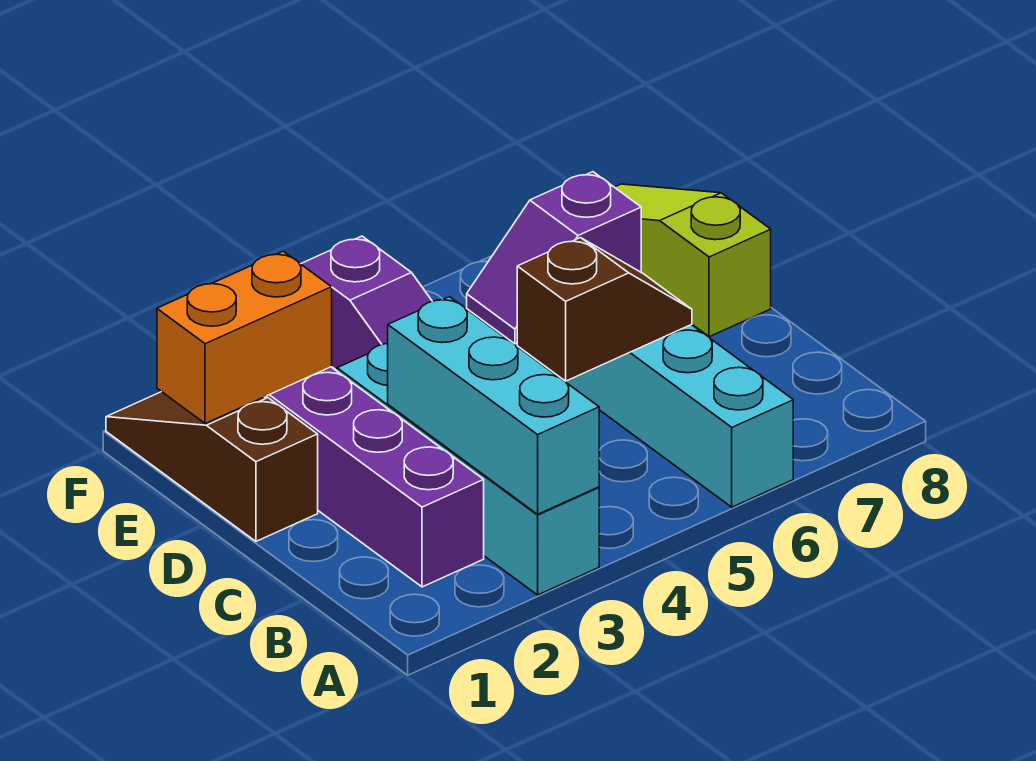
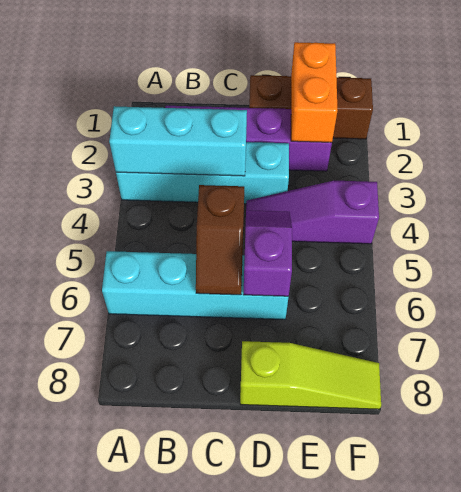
brown slope D1:F1 level 1 top D -> brown brick D1:F1 level 1

